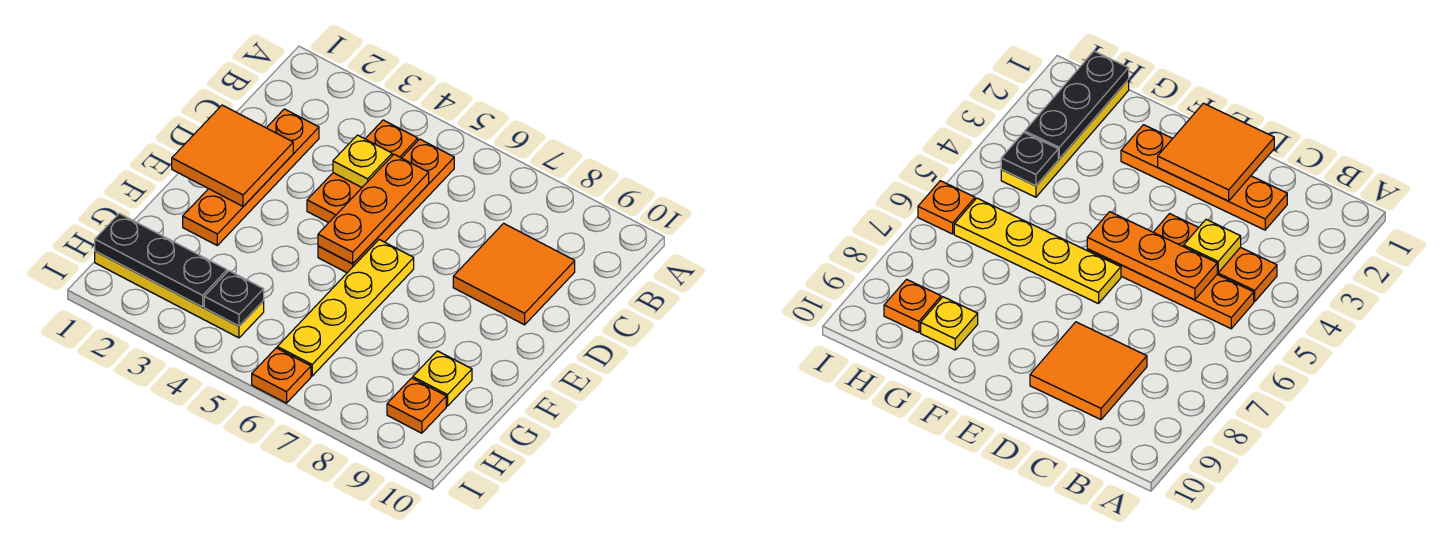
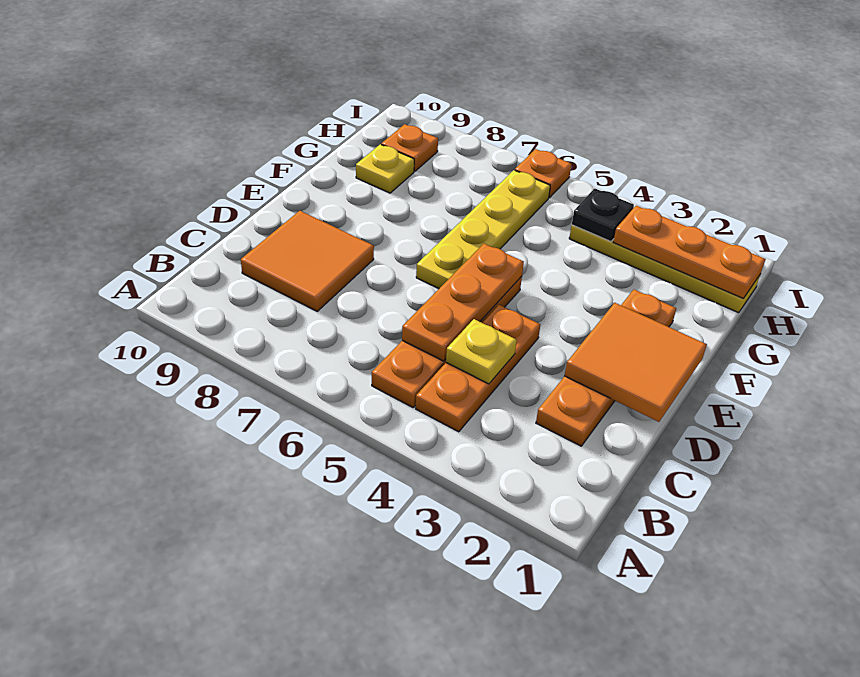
black plate H1:H3 level 2 -> orange plate H1:H3 level 2

